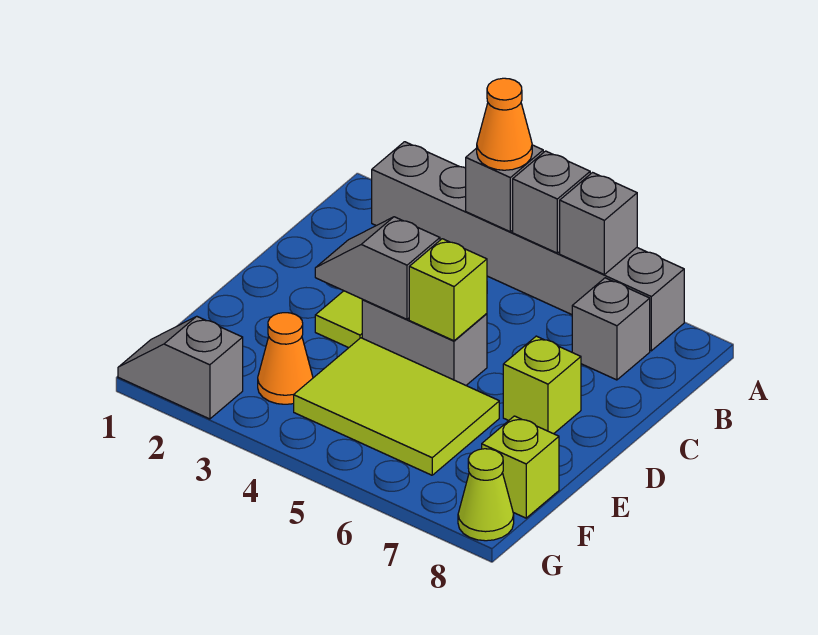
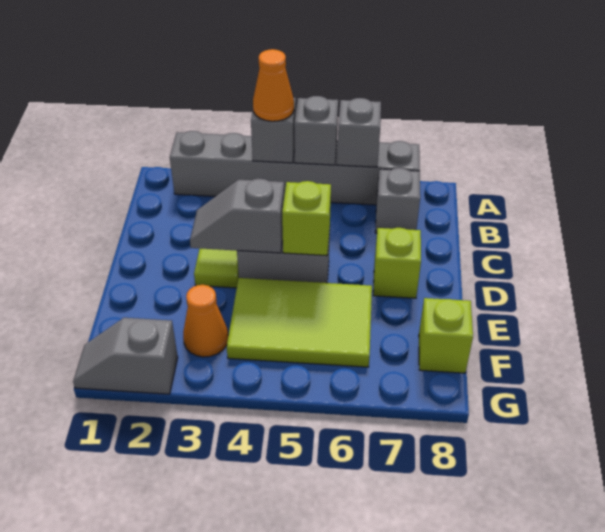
lime cone G8 level 1 -> none

